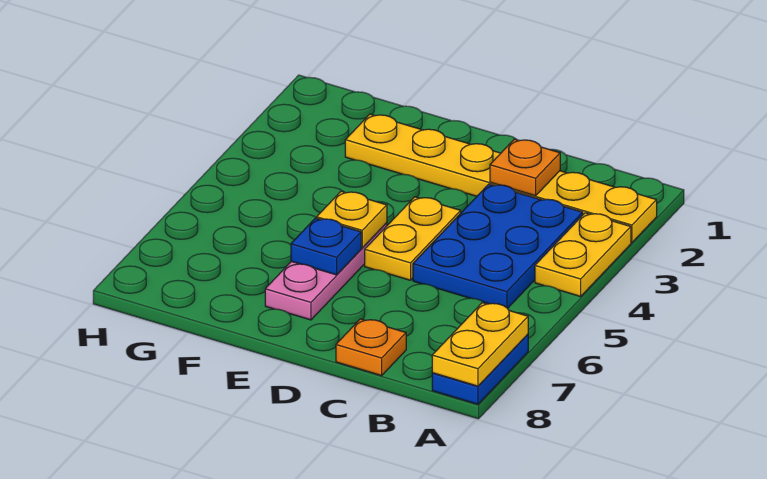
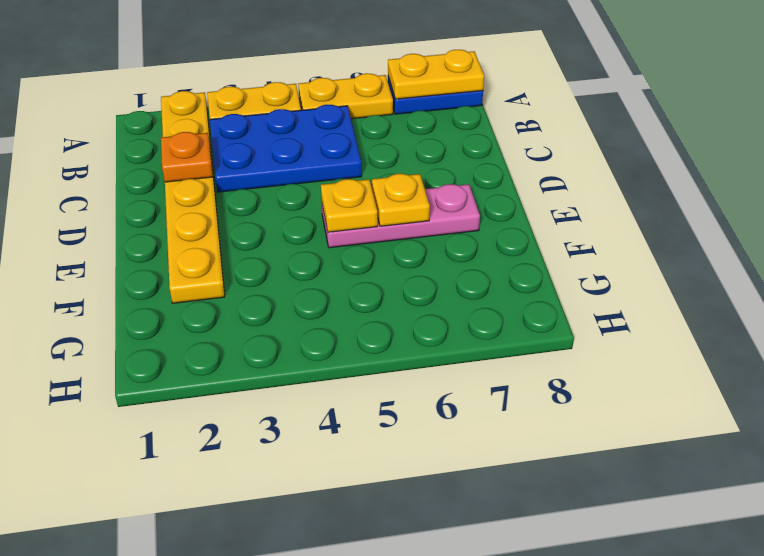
orange plate C8 level 1 -> none
yellow plate D4:D5 level 1 -> yellow plate A5:A6 level 1
blue plate E6 level 2 -> yellow plate E6 level 2

